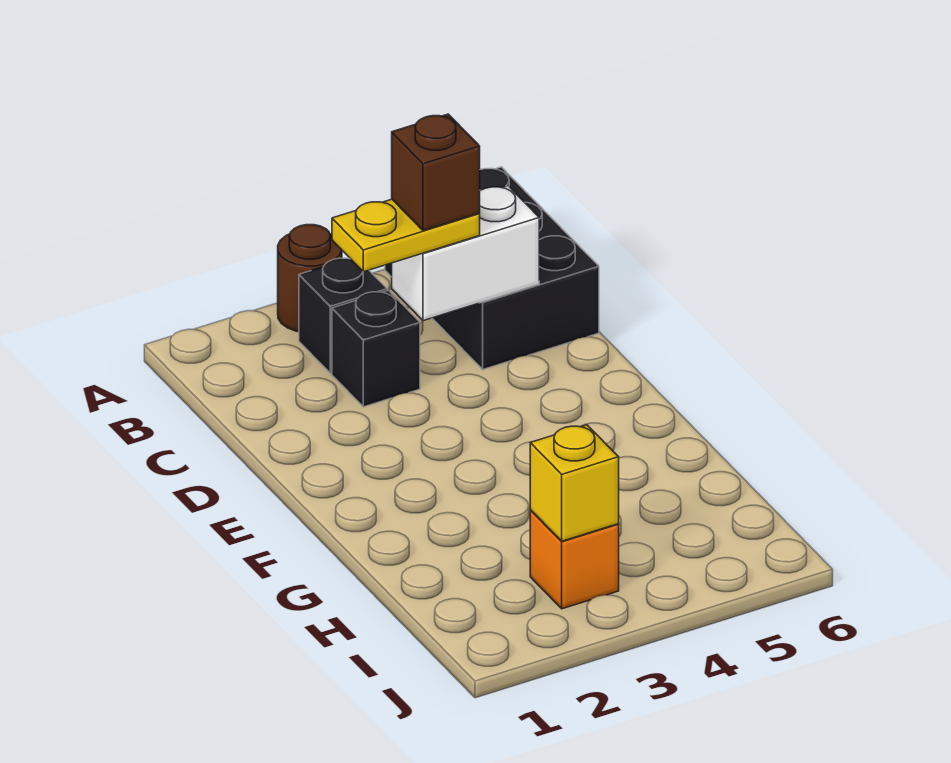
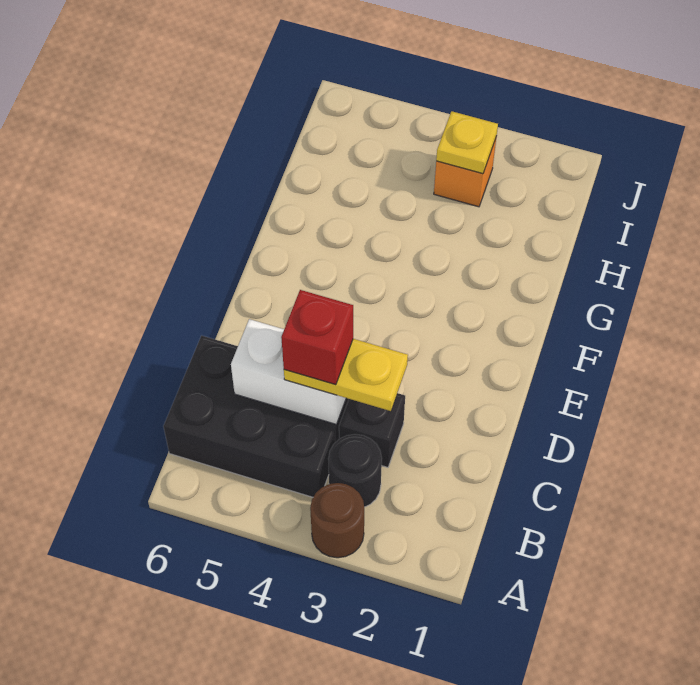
black brick A5:C6 level 1 -> black brick B4:C6 level 1
black brick B3 level 1 -> black round brick B3 level 1
brown brick C4 level 4 -> red brick C4 level 4
yellow brick I3 level 2 -> yellow plate I3 level 2

